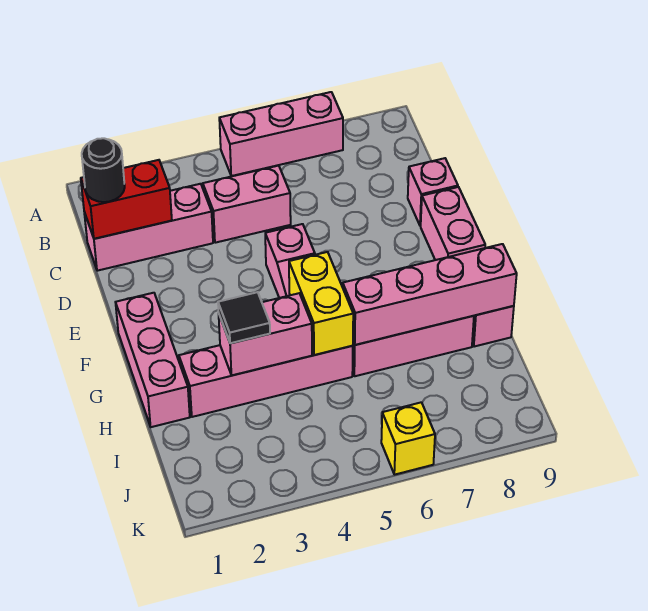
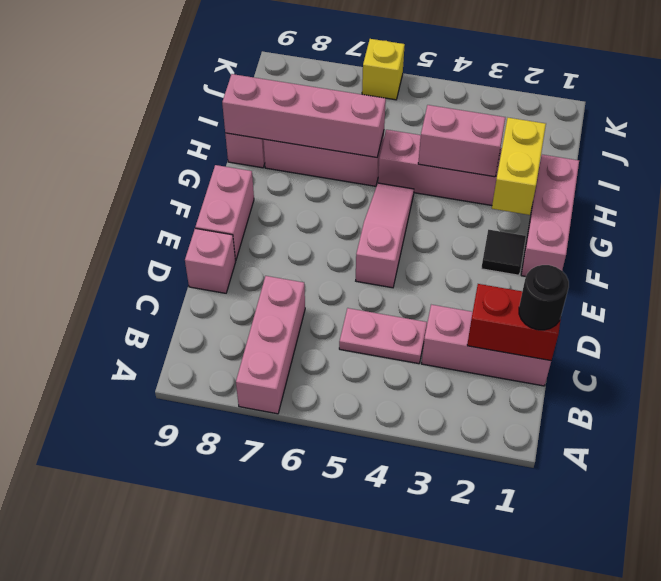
pink brick A5:A7 level 1 -> pink brick A7:C7 level 1
pink brick C4:C5 level 1 -> pink plate C4:C5 level 1
yellow brick G5:H5 level 2 -> yellow brick G2:H2 level 2
black tile H3 level 3 -> black tile F2 level 1

